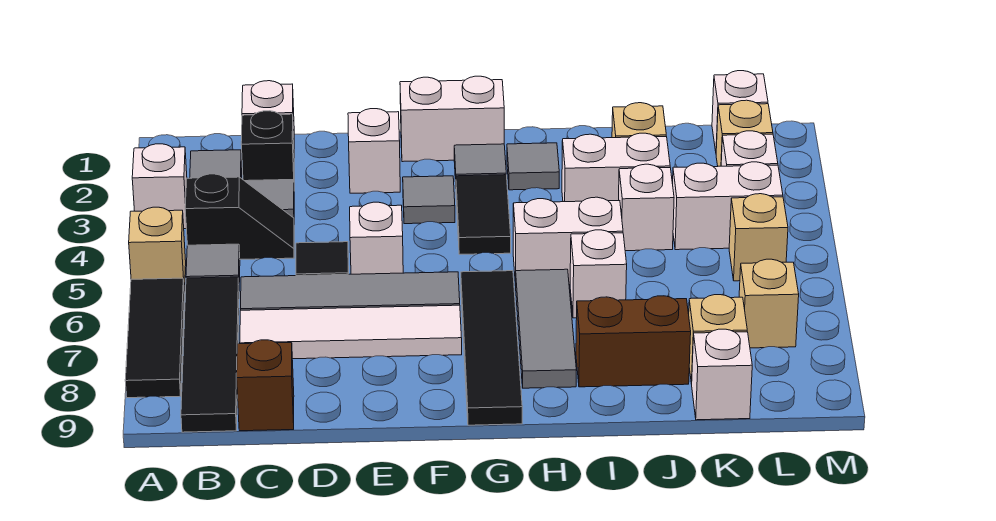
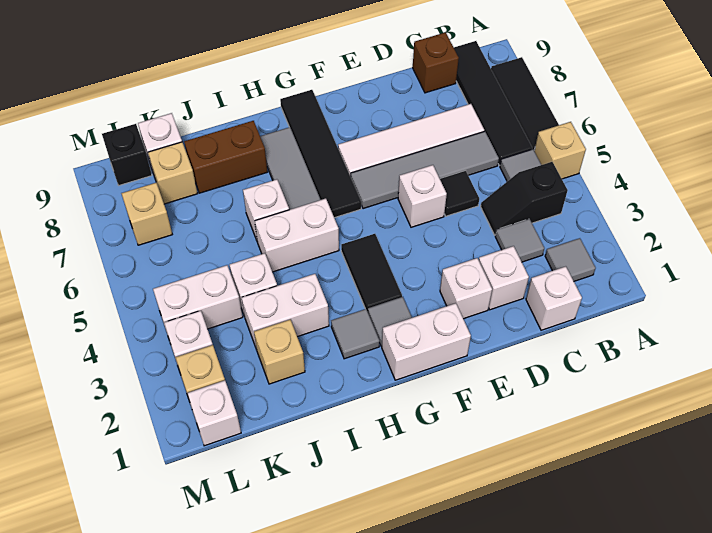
white brick A3 level 1 -> white brick D2 level 1
black brick C2 level 1 -> black brick L9 level 1
grey tile F3 level 1 -> none
tan brick L5 level 1 -> none

